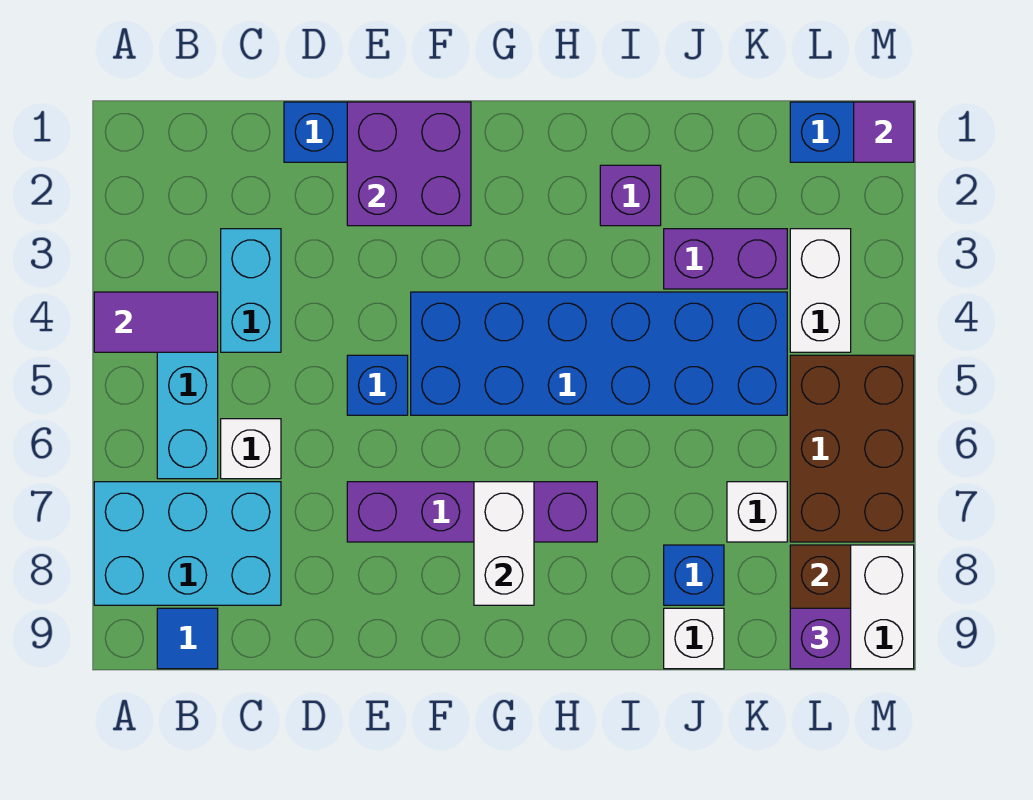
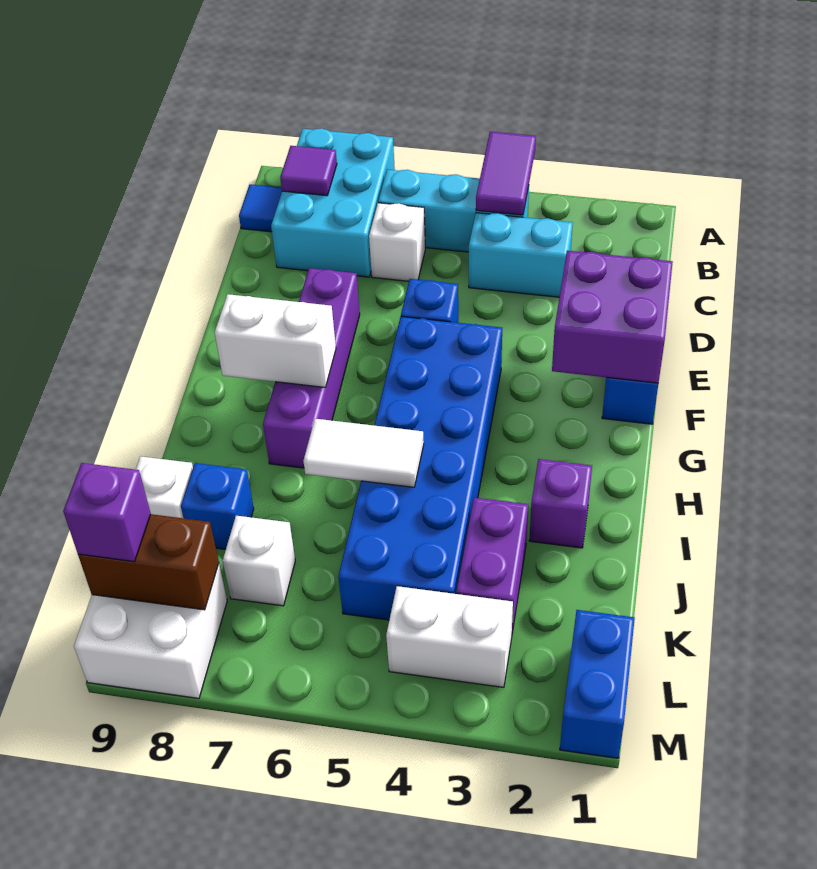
none -> white tile I5:I6 level 2
brown brick L5:M7 level 1 -> none
purple tile M1 level 2 -> purple tile B8 level 2

